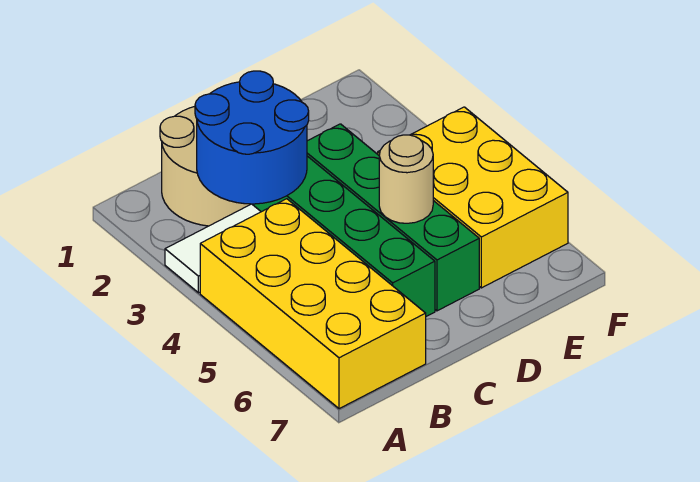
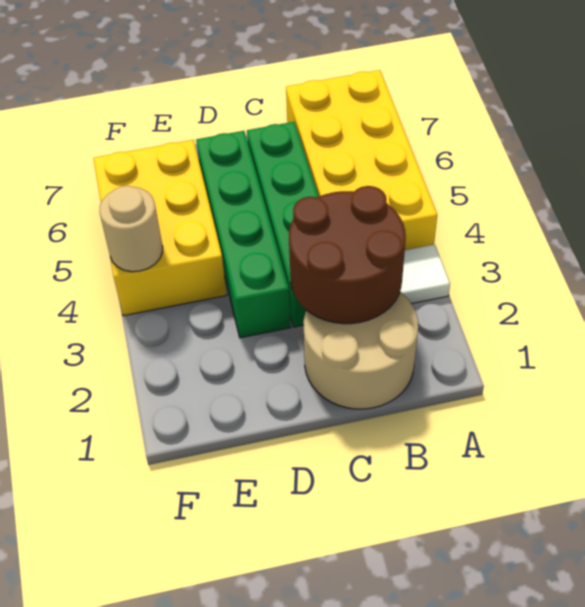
blue round brick B2:C3 level 2 -> brown round brick B2:C3 level 2
tan round brick D5 level 2 -> tan round brick F4 level 2

